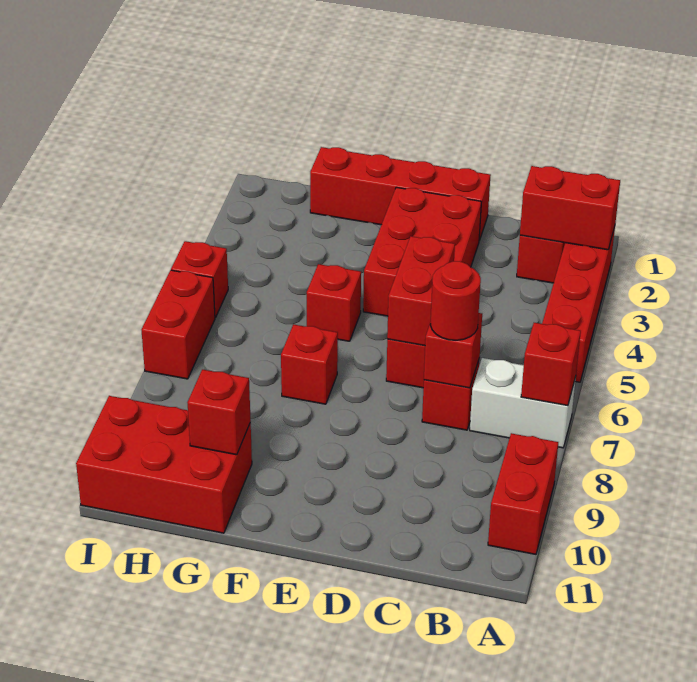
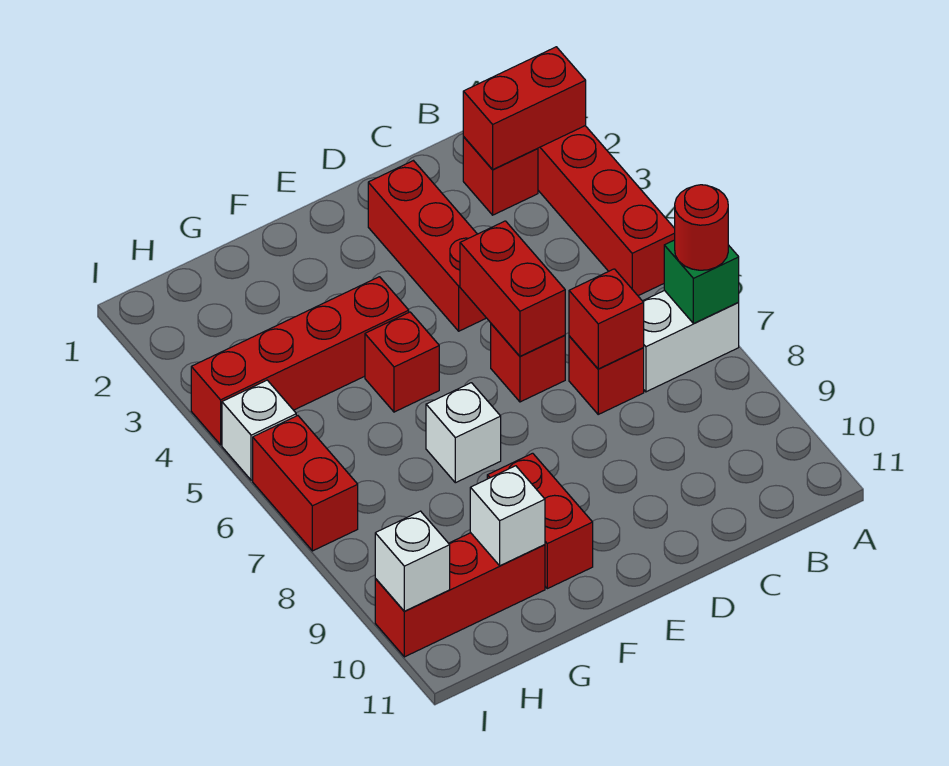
red brick A7 level 2 -> green brick A7 level 2
red brick A9:A10 level 1 -> red brick F9:F10 level 1
red round brick C7 level 3 -> red round brick A7 level 3
red brick D1:G1 level 1 -> red brick F4:I4 level 1
red brick D2:E4 level 1 -> red brick D2:D4 level 1
red brick F7 level 1 -> white brick F7 level 1
red brick G10:I11 level 1 -> red brick G10:I10 level 1
red brick G10 level 2 -> white brick G10 level 2
red brick I5 level 1 -> white brick I5 level 1
none -> white brick I10 level 2

